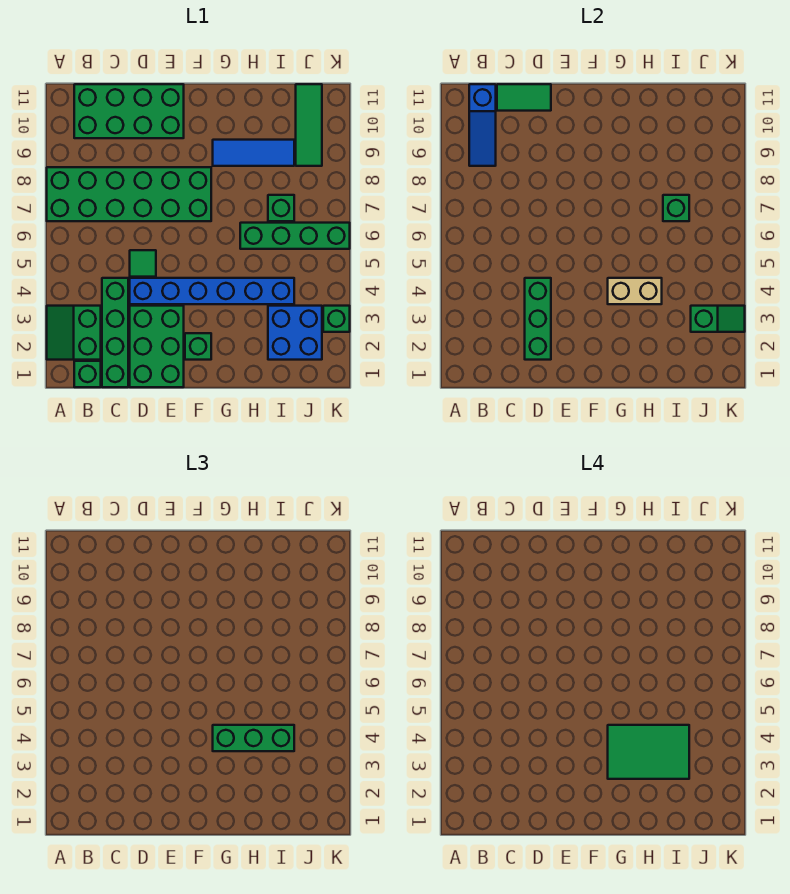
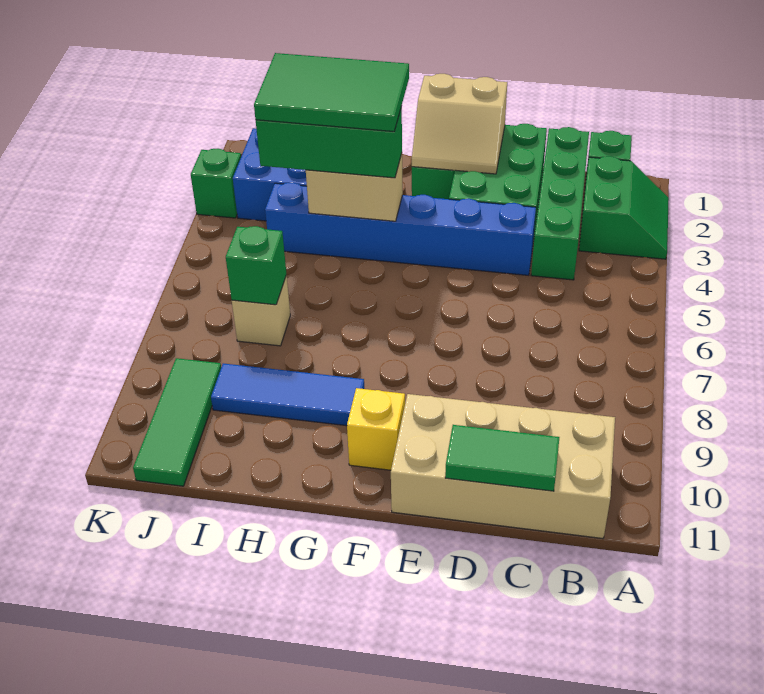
green brick A7:F8 level 1 -> none
blue slope B9:B11 level 2 top 11 -> none
green brick B10:E11 level 1 -> tan brick B10:E11 level 1
green brick D2:D4 level 2 -> none
green tile D5 level 1 -> none
none -> tan slope E1:F2 level 2 top 1
none -> yellow brick F10 level 1
green brick H6:K6 level 1 -> none
green brick I7 level 1 -> tan brick I7 level 1
green slope J3:K3 level 2 top J -> none

